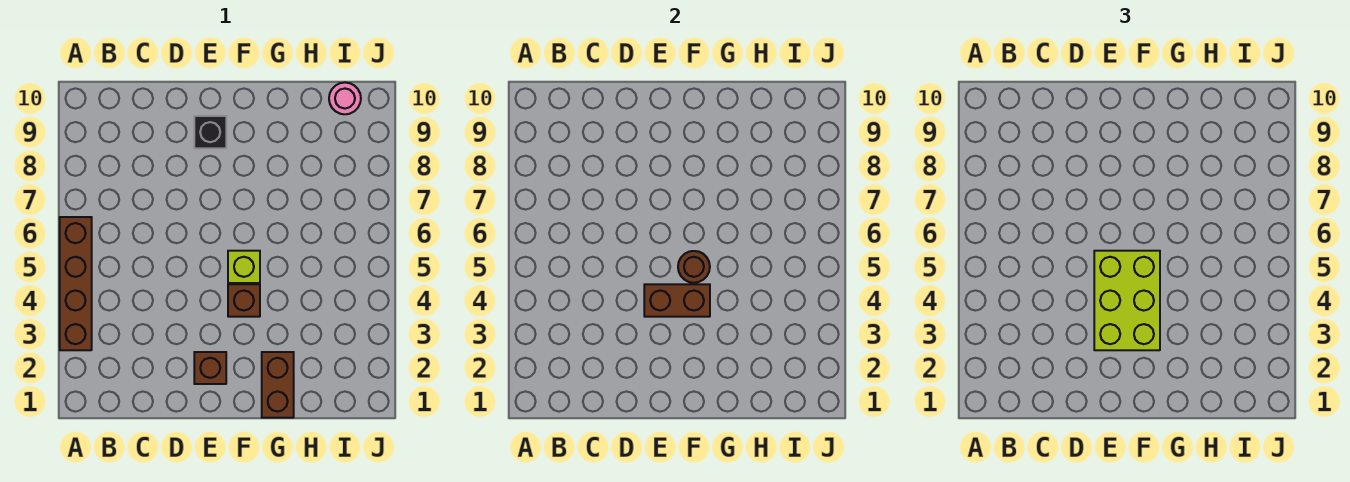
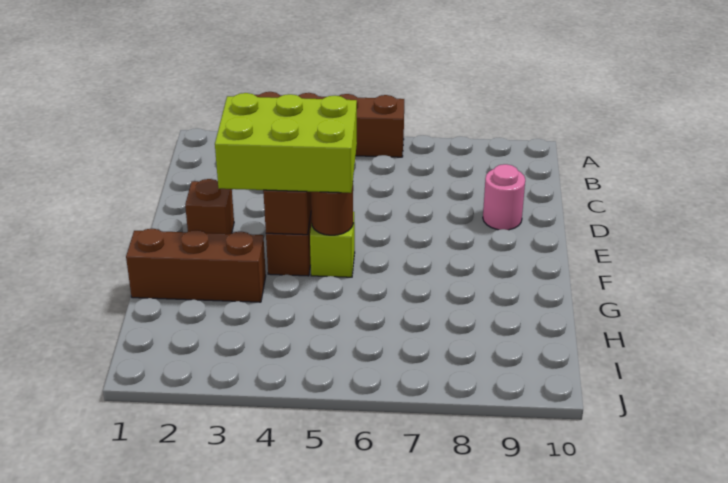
black brick E9 level 1 -> none
brown brick G1:G2 level 1 -> brown brick G1:G3 level 1
pink round brick I10 level 1 -> pink round brick D9 level 1

